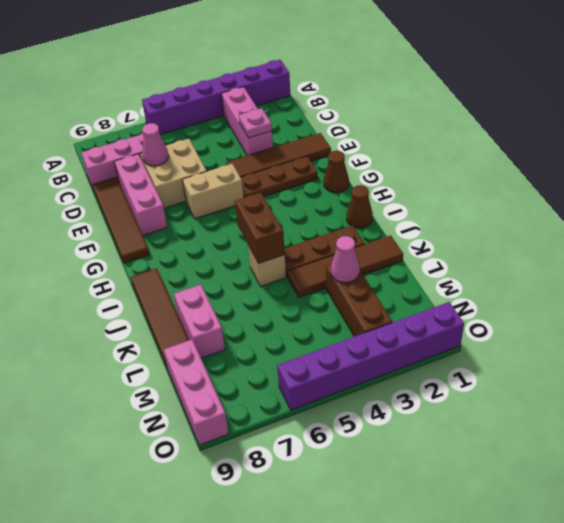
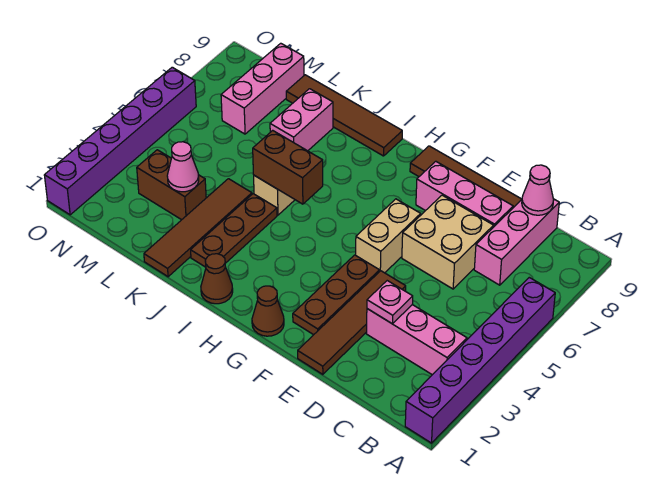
pink cone D7 level 2 -> pink cone C9 level 2
pink brick K8:L8 level 1 -> pink brick K7:K8 level 1
brown brick L3:N3 level 1 -> brown brick L3:M3 level 1
pink brick M9:O9 level 1 -> pink brick M7:M9 level 1

